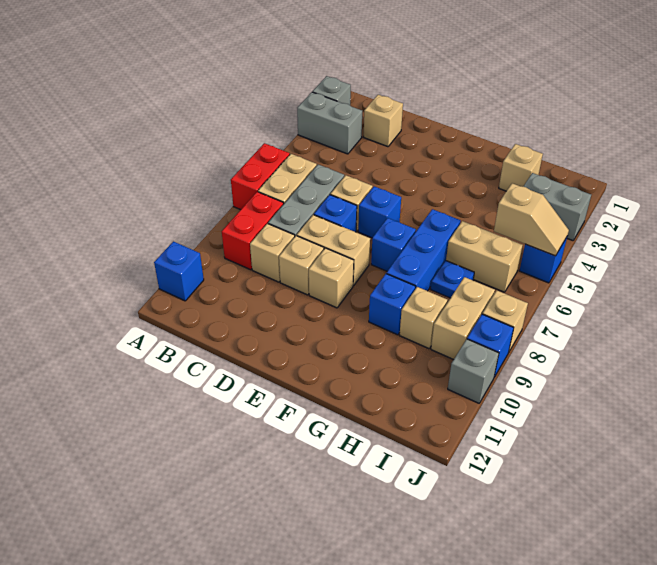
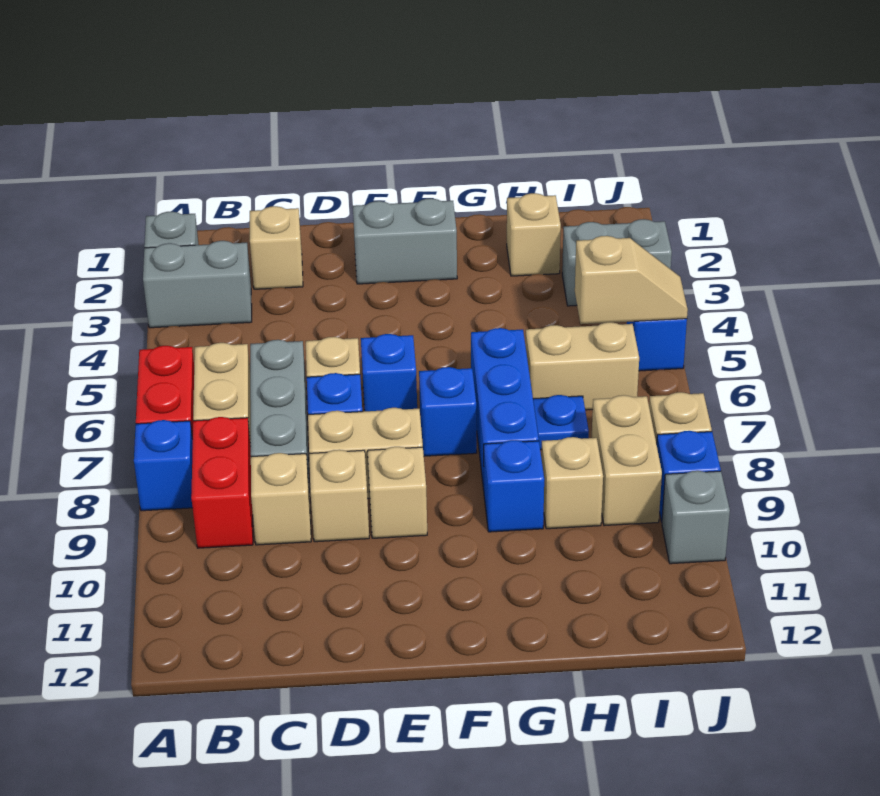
blue brick A11 level 1 -> blue brick A8 level 1
none -> grey brick E2:F2 level 1

